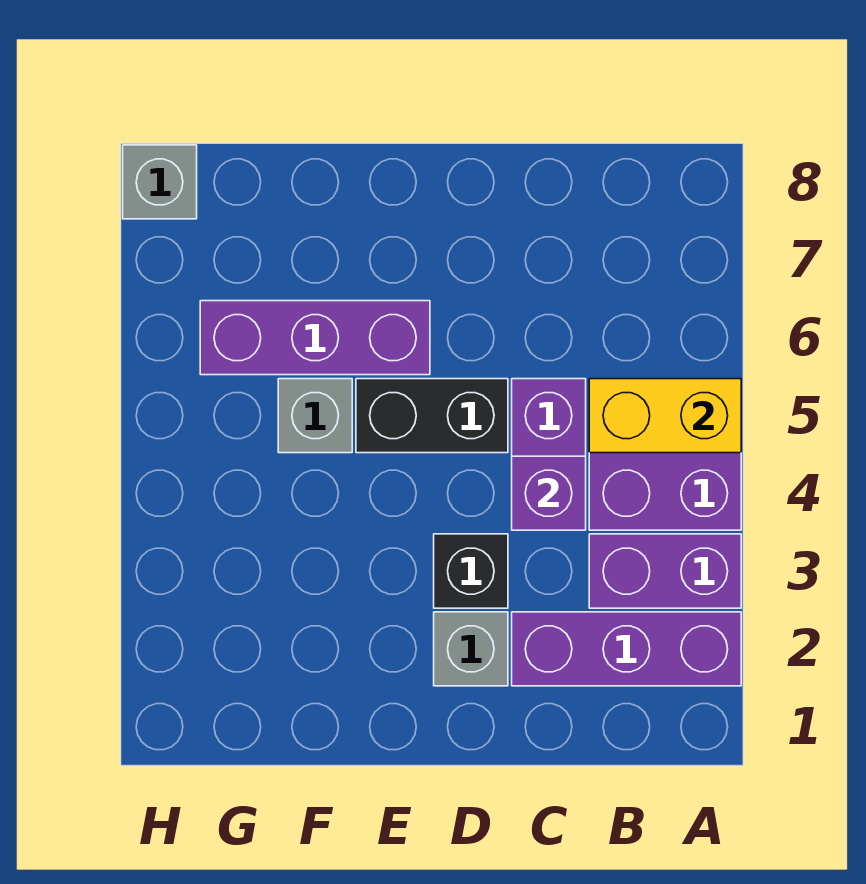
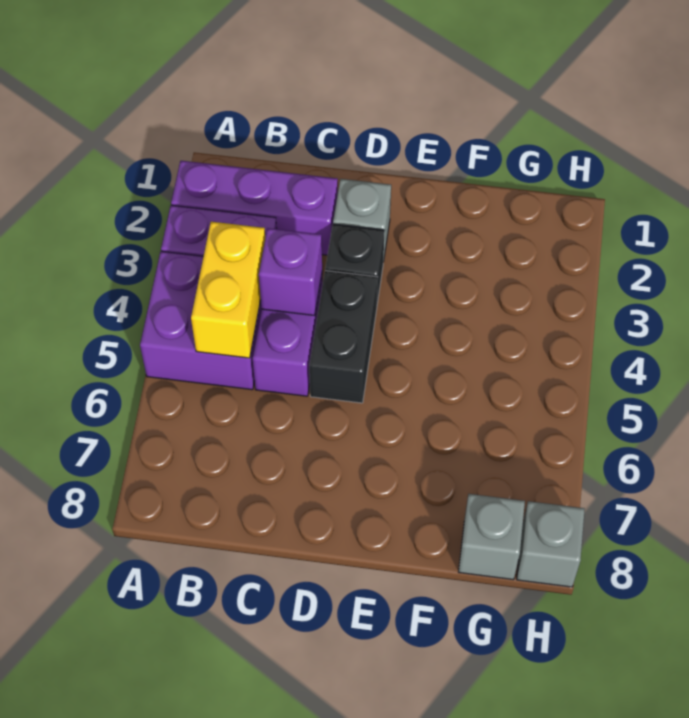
yellow brick A5:B5 level 2 -> yellow brick B4:B5 level 2
black brick D5:E5 level 1 -> black brick D4:D5 level 1
purple brick E6:G6 level 1 -> none
grey brick F5 level 1 -> grey brick G8 level 1

